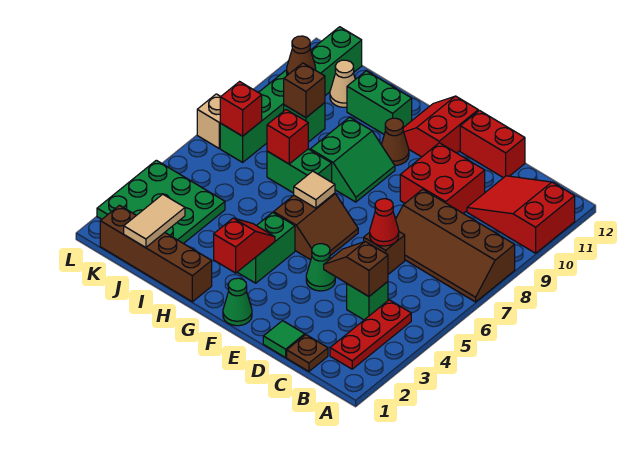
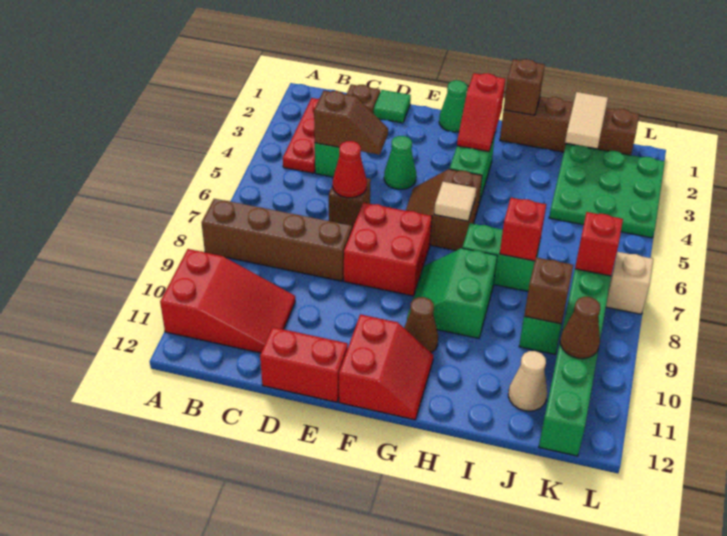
red brick D9:E10 level 1 -> red brick E7:F8 level 1
none -> brown brick H1 level 2
green brick H11:I11 level 1 -> none

